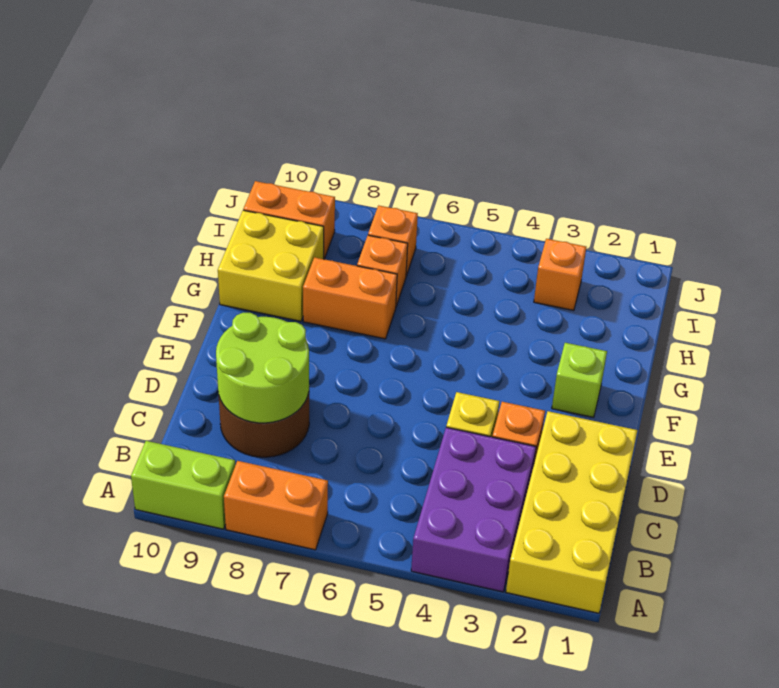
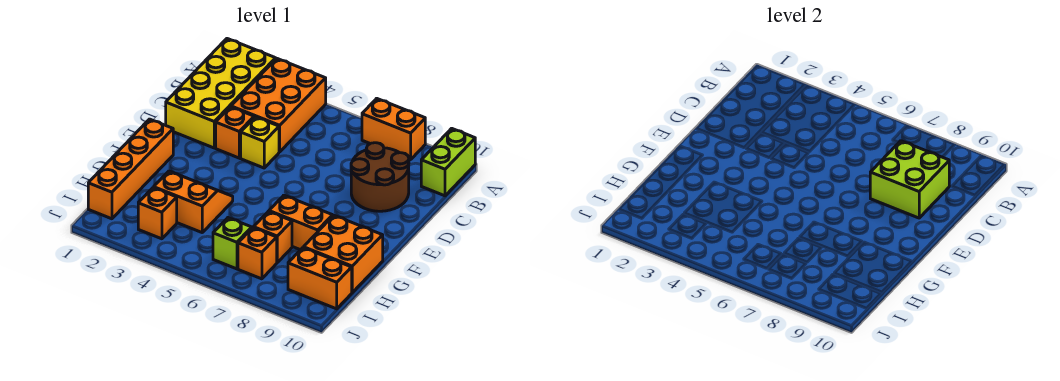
purple brick A3:C4 level 1 -> orange brick A3:C4 level 1
lime brick A9:A10 level 1 -> lime brick A10:B10 level 1
lime round brick C8:D9 level 2 -> lime brick C8:D9 level 2
none -> orange brick F1:I1 level 1
lime brick F2 level 1 -> lime brick I6 level 1
none -> orange slope G3:H4 level 1 top H
yellow brick G9:H10 level 1 -> orange brick G9:H10 level 1

